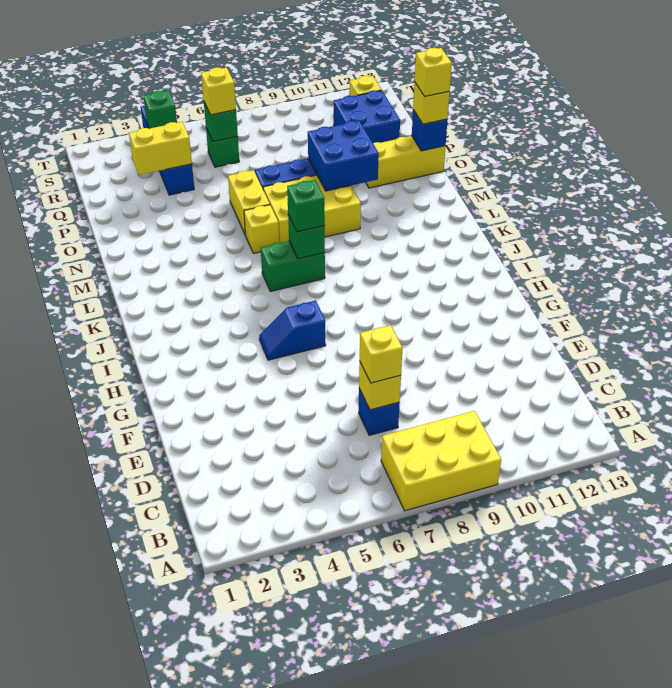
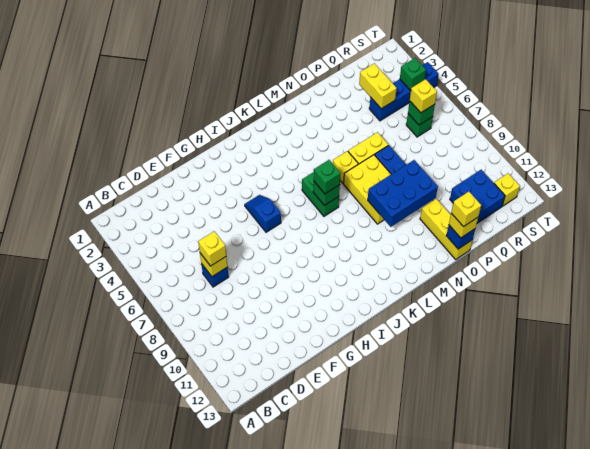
yellow brick A7:B9 level 1 -> none
blue brick N9:O10 level 2 -> blue brick M9:O10 level 2

